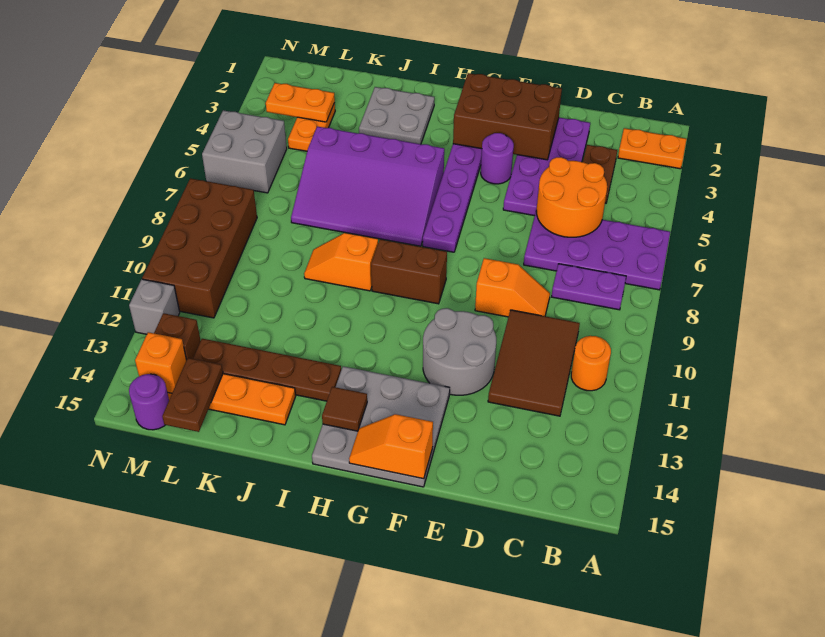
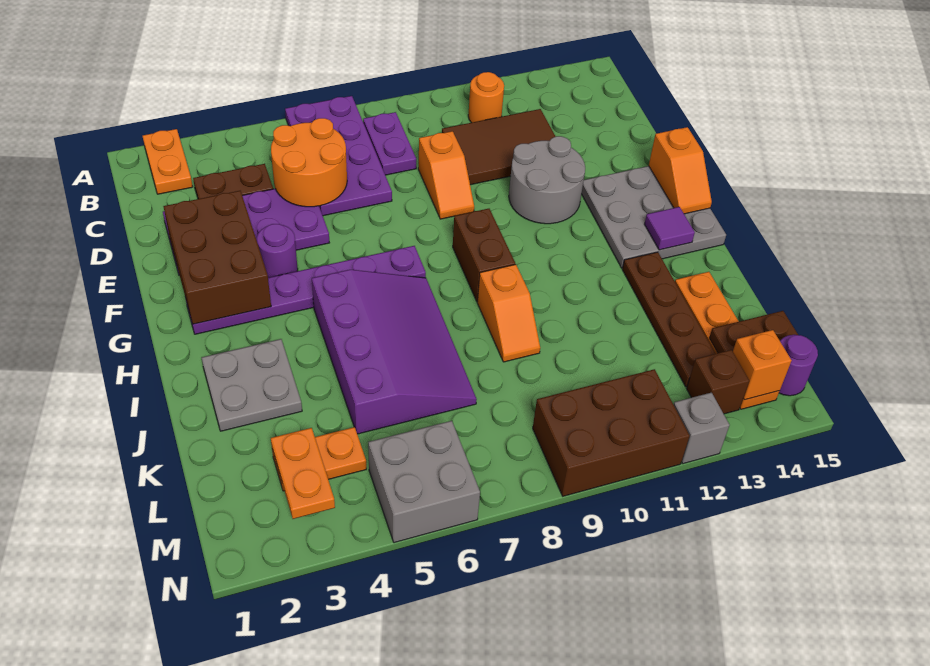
orange slope D9:E9 level 1 top E -> orange slope D9:E9 level 1 top D
brown tile H14 level 2 -> purple tile H14 level 2
brown brick M8:N11 level 1 -> brown brick M9:N11 level 1

